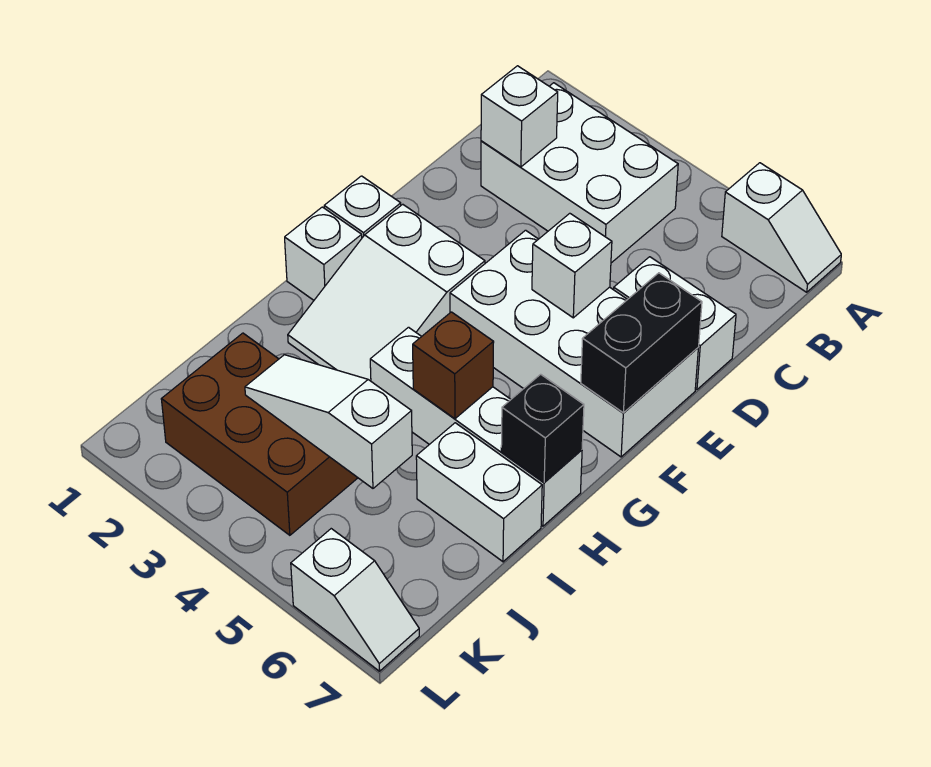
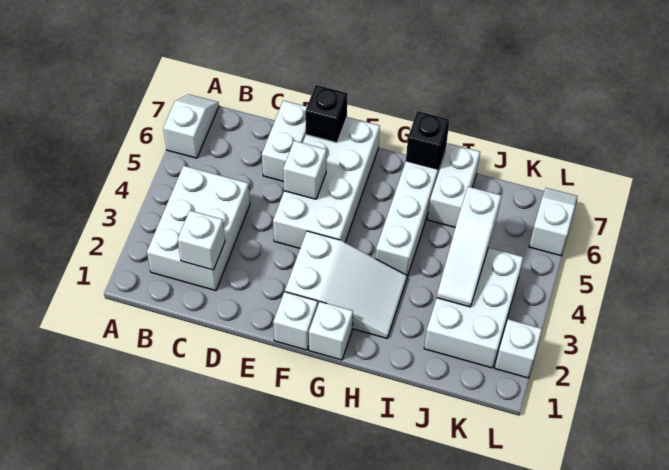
black brick E7:F7 level 2 -> black brick E7 level 2
brown brick H5 level 2 -> none
brown brick J2:K4 level 1 -> white brick J2:K4 level 1
none -> white brick L2 level 1

